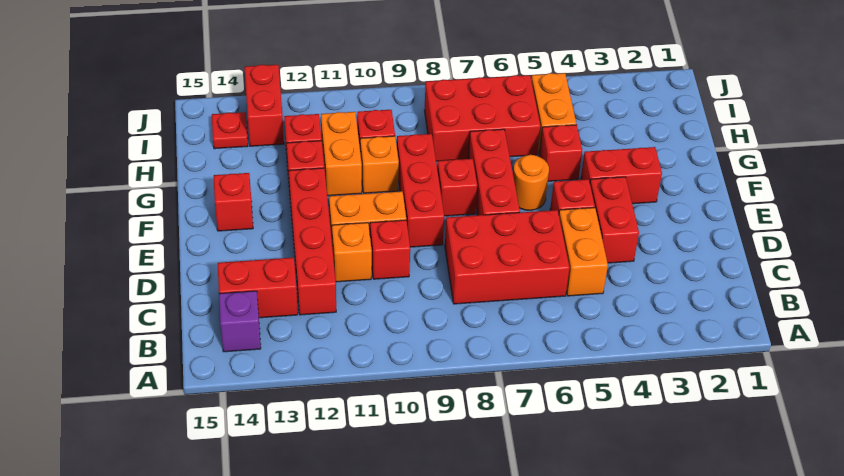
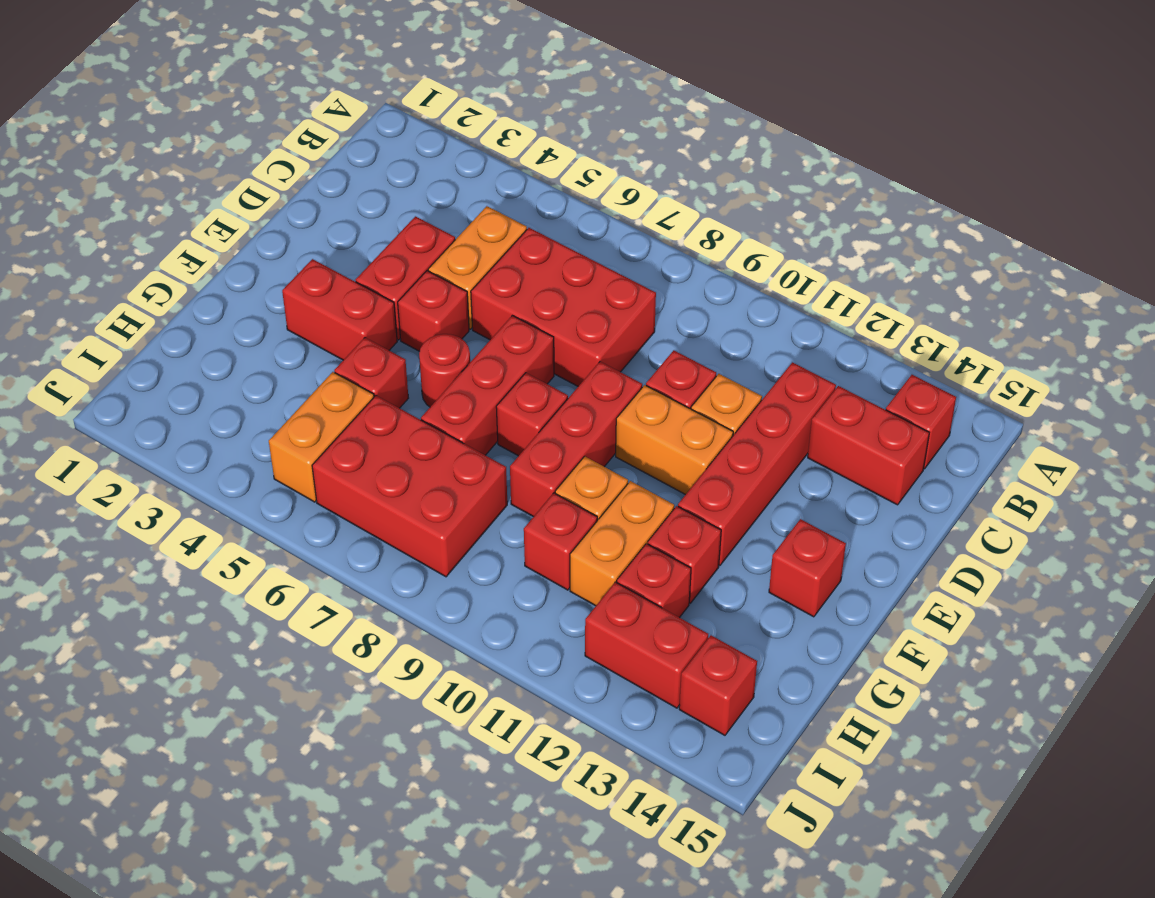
purple brick B14 level 1 -> red brick B14 level 1
orange round brick F6 level 1 -> red round brick F6 level 1
red brick I13:J13 level 1 -> red brick I12:I13 level 1
red plate I14 level 1 -> red brick I14 level 1

